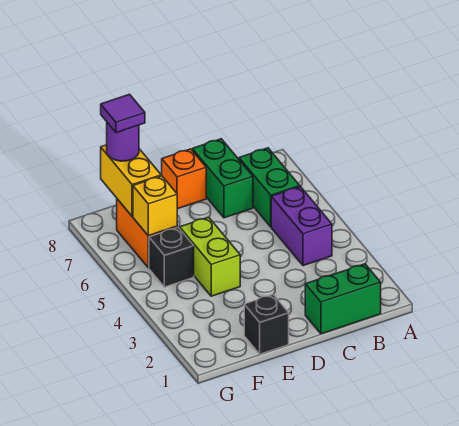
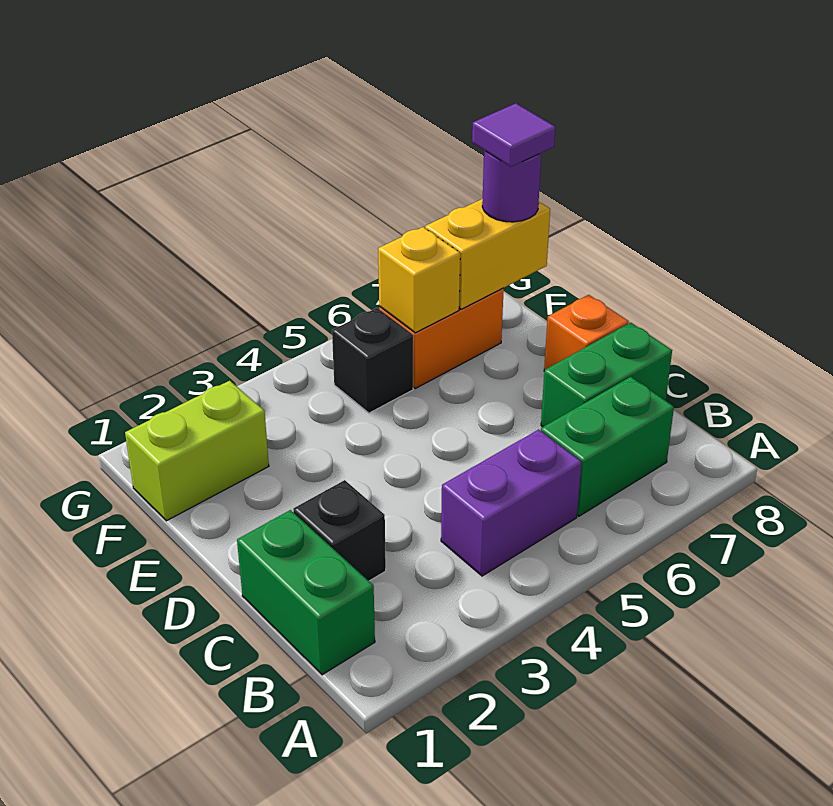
black brick E1 level 1 -> black brick C2 level 1
lime brick E4:E5 level 1 -> lime brick F1:F2 level 1

